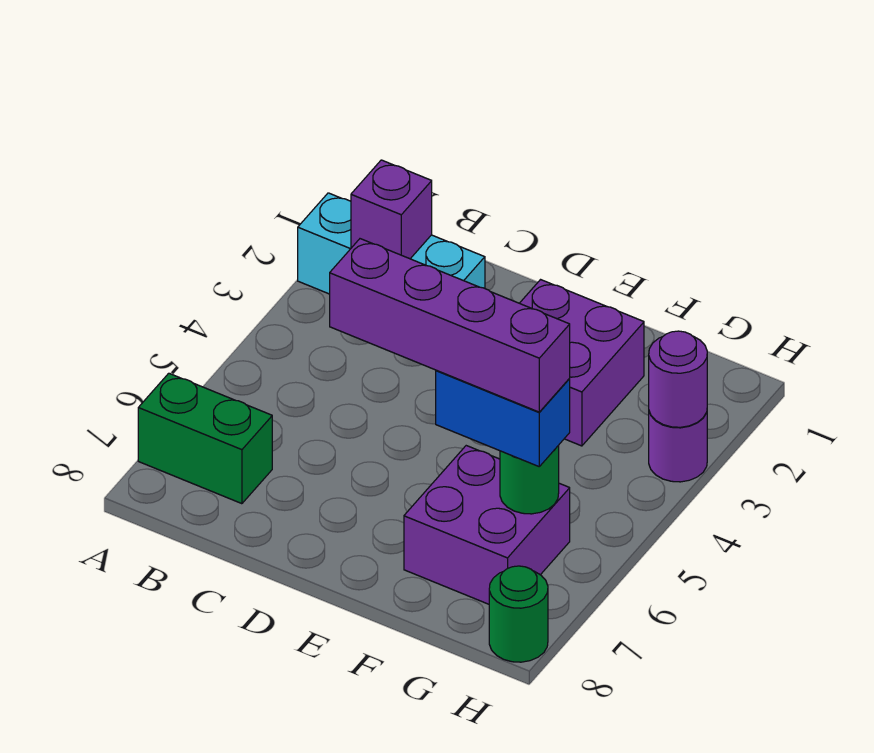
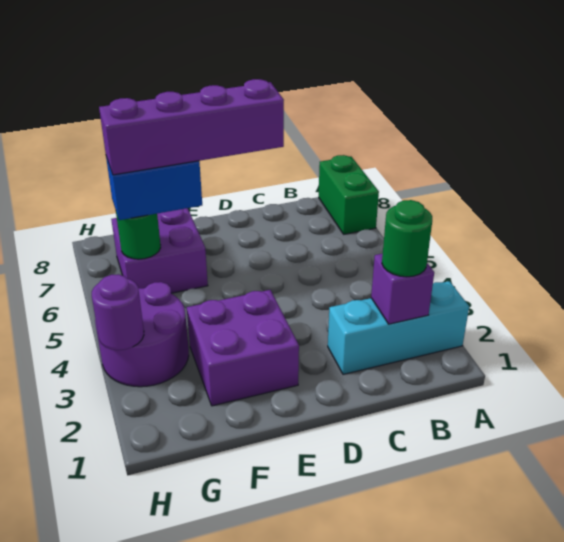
green brick A7:B7 level 1 -> green brick A7:A8 level 1
purple round brick H3 level 1 -> purple round brick G3:H4 level 1
green round brick H8 level 1 -> green round brick B2 level 3

